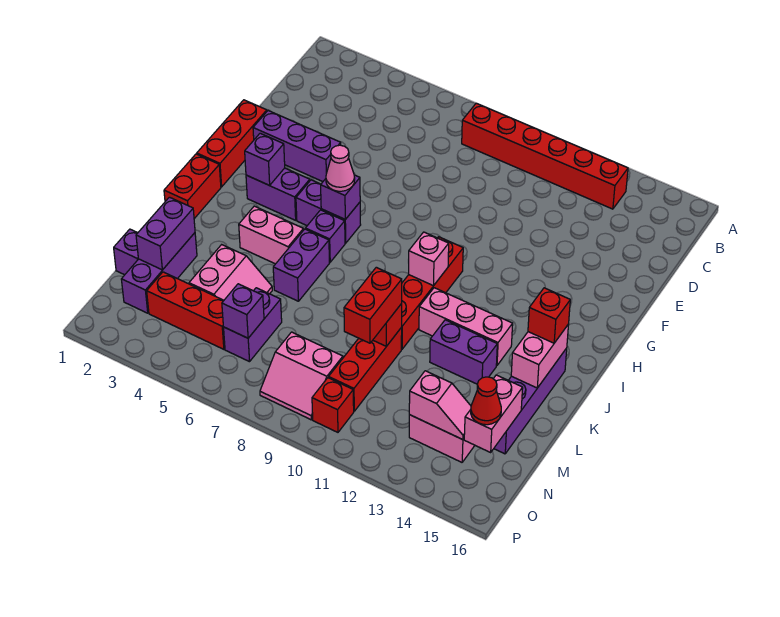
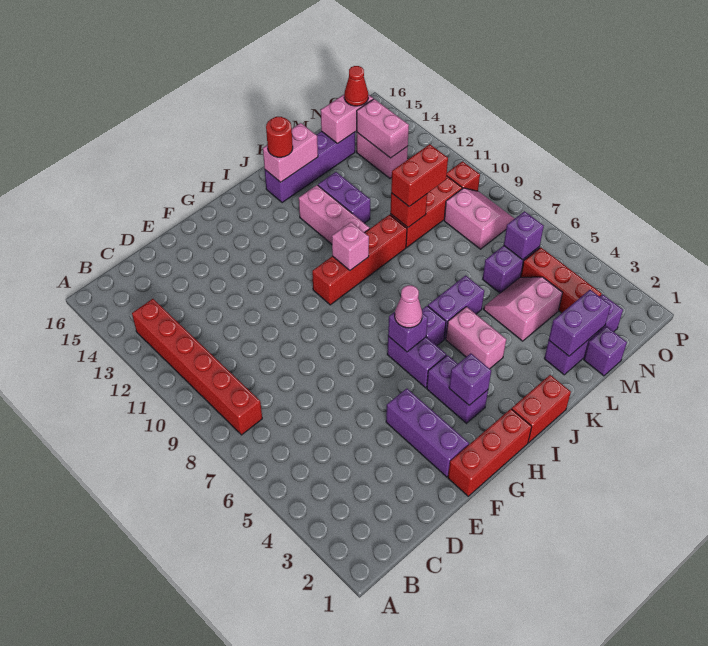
red brick J15 level 3 -> red round brick J15 level 3
pink slope N13:N14 level 2 top 13 -> pink brick N13:N14 level 2

